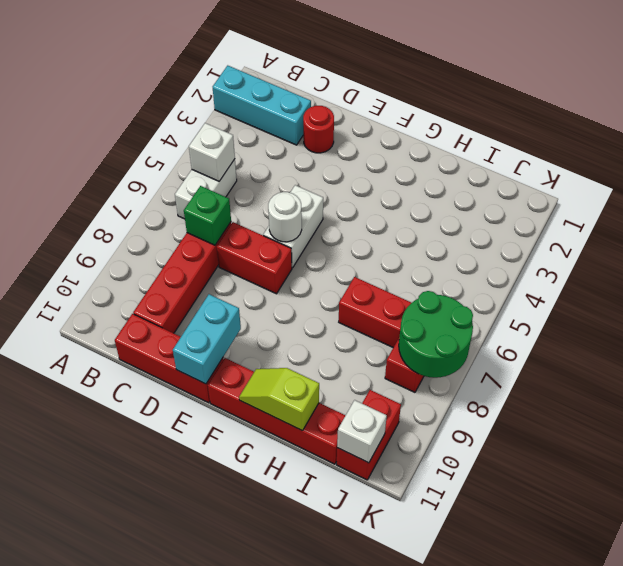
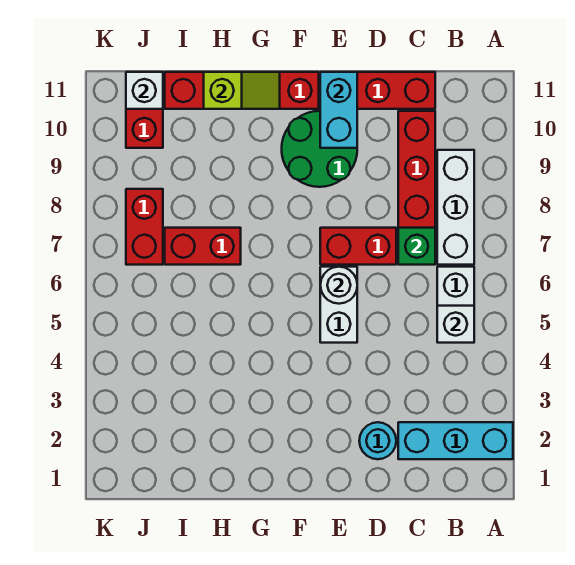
none -> white brick B7:B9 level 1
red round brick D2 level 1 -> cyan round brick D2 level 1
green round brick J7:K8 level 2 -> green round brick E9:F10 level 1

